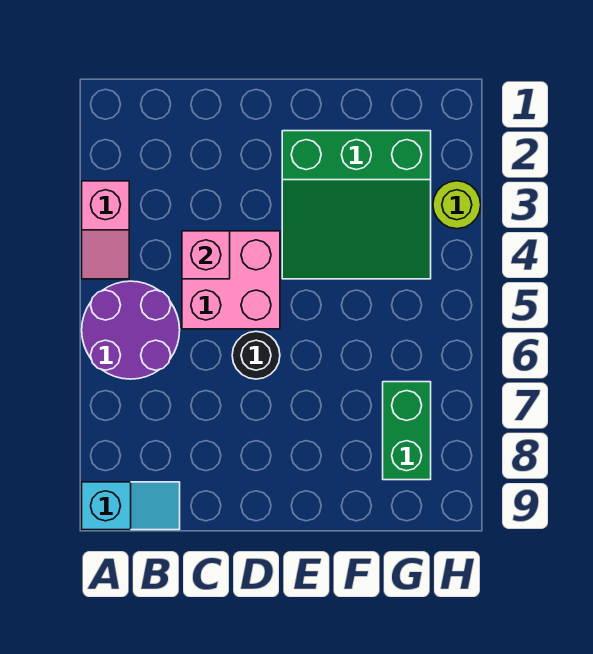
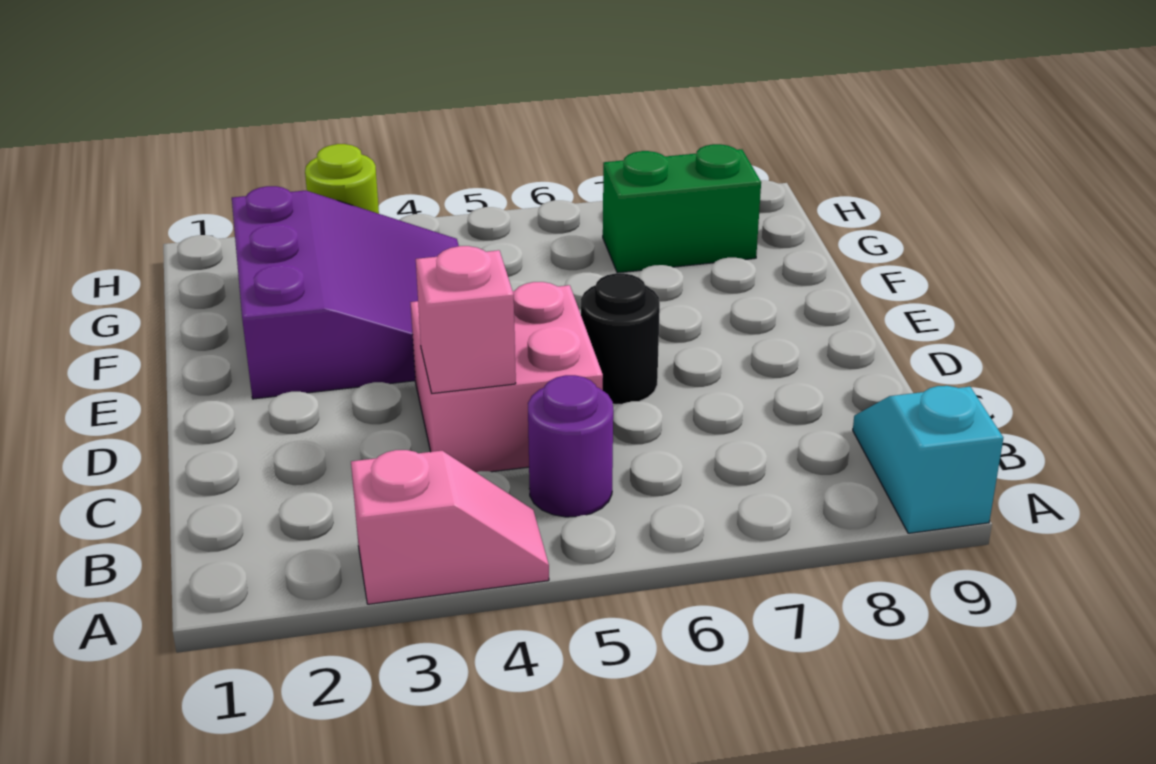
purple round brick A5:B6 level 1 -> purple round brick B5 level 1
green slope E2:G4 level 1 top 2 -> purple slope E2:G4 level 1 top 2

